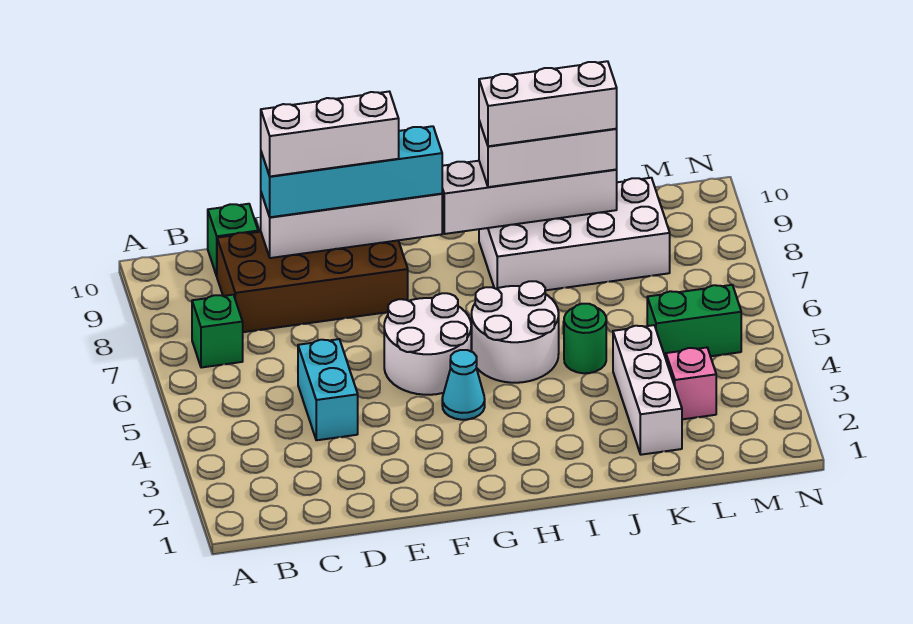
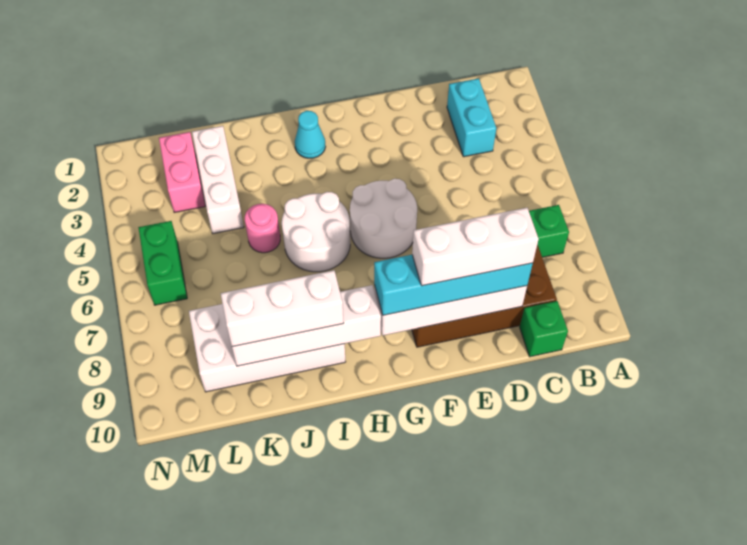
cyan brick D4:D5 level 1 -> cyan brick C2:C3 level 1
cyan cone G4 level 1 -> cyan cone H2 level 1
white brick I9:K9 level 4 -> none
green round brick J5 level 1 -> pink round brick J5 level 1
pink brick L3 level 1 -> pink brick L2:L3 level 1
green brick L5:M5 level 1 -> green brick M5:M6 level 1

